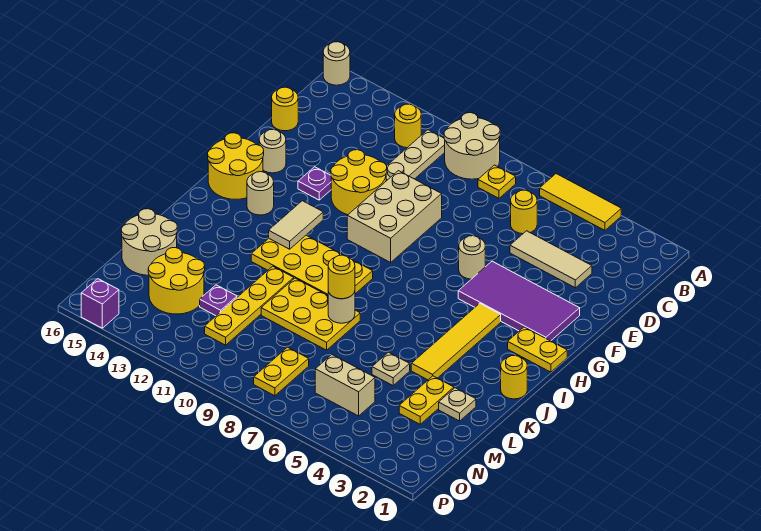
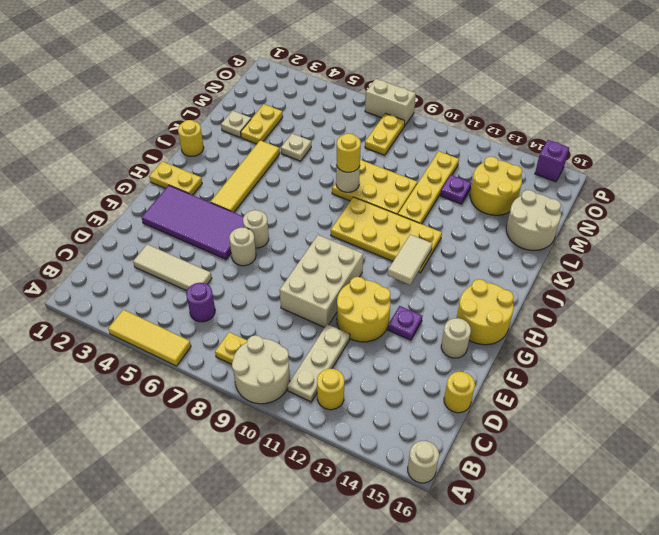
yellow round brick C6 level 1 -> purple round brick C6 level 1
tan round brick H14 level 1 -> tan round brick G6 level 1
tan brick N5:N6 level 1 -> tan brick P7:P8 level 1

